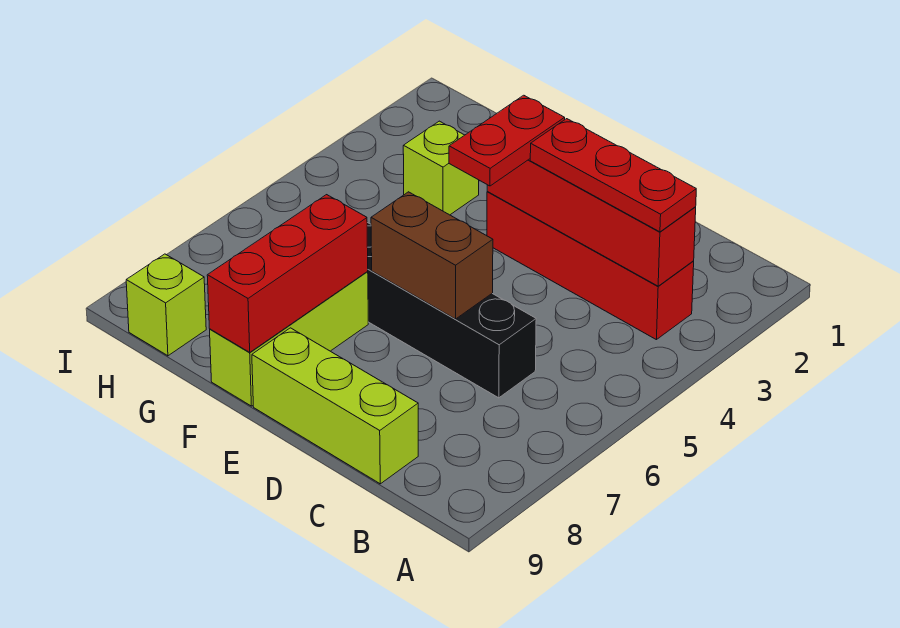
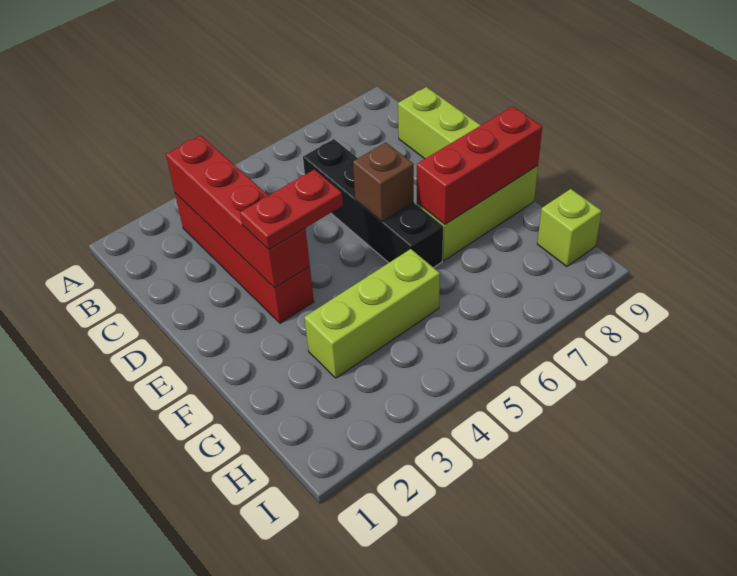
red plate B3:D3 level 3 -> none
brown brick D6:E6 level 2 -> brown brick E6 level 2
lime brick G3 level 1 -> lime brick G3:G5 level 1

